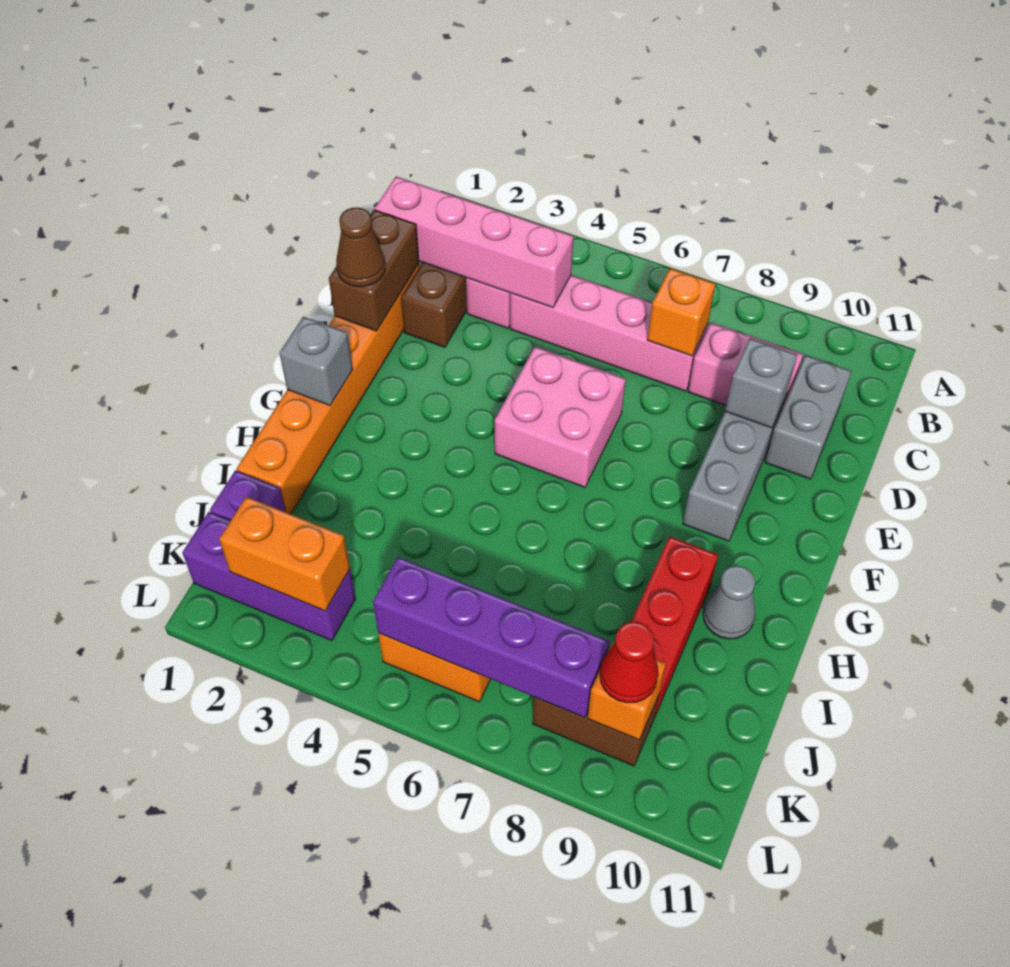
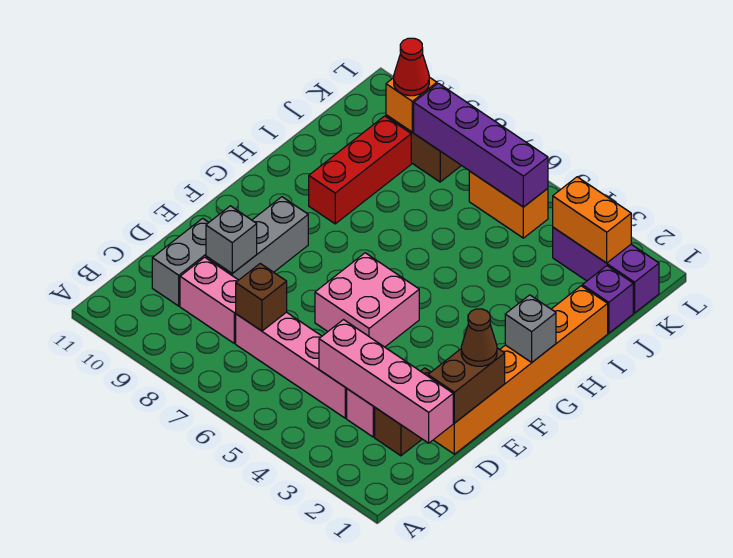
orange brick C7 level 2 -> brown brick C7 level 2
grey cone H10 level 1 -> none

